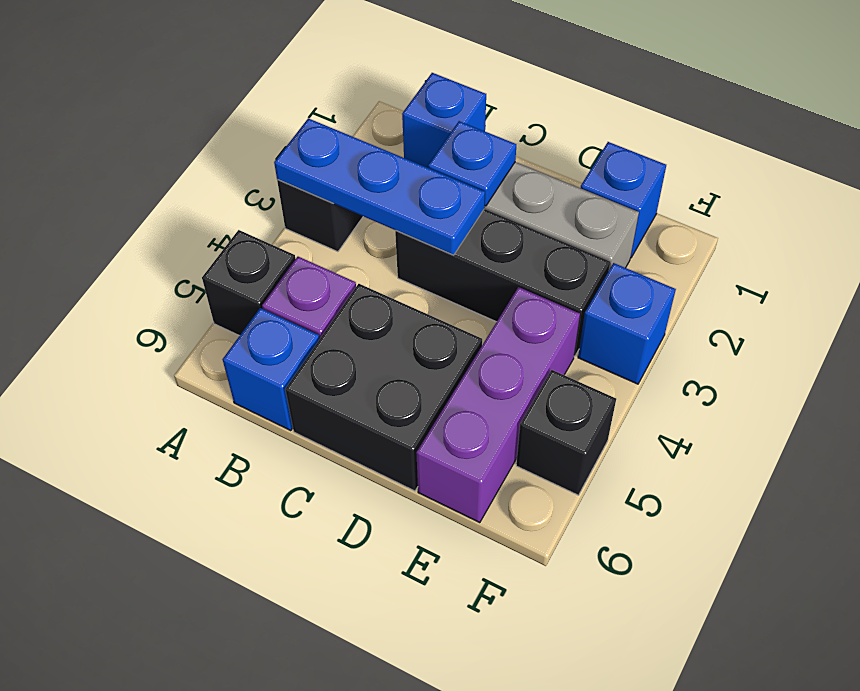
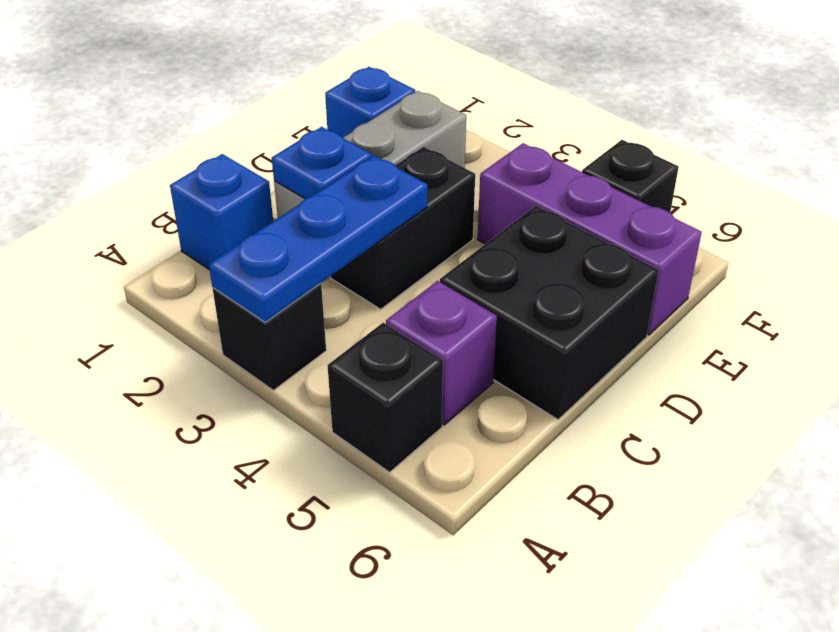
blue brick B6 level 1 -> none
black brick C3:E3 level 1 -> black brick C3:D3 level 1
blue brick F3 level 1 -> none

